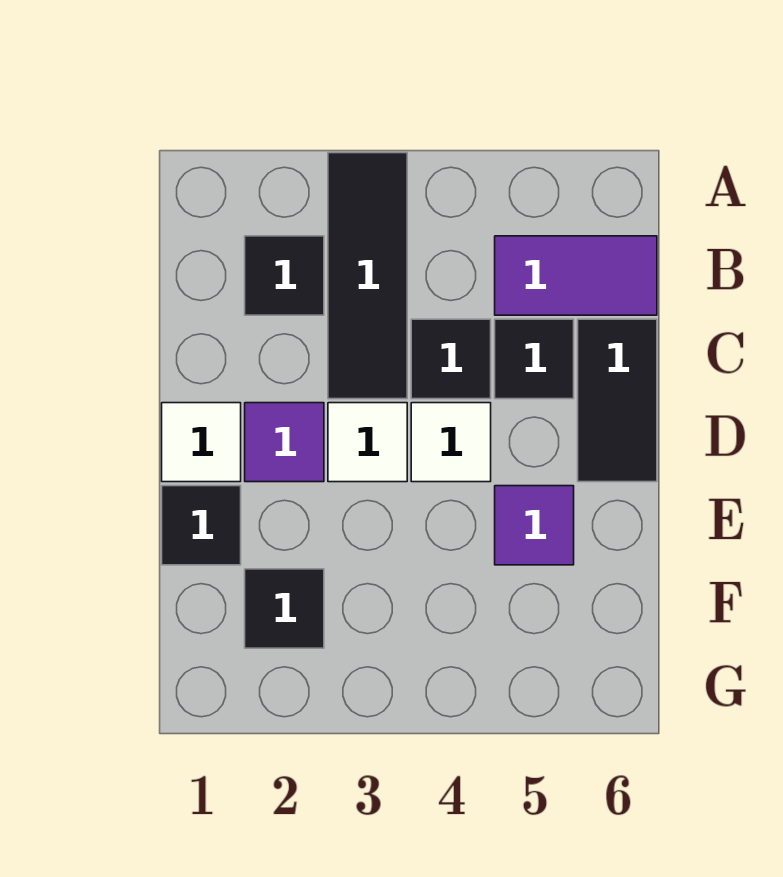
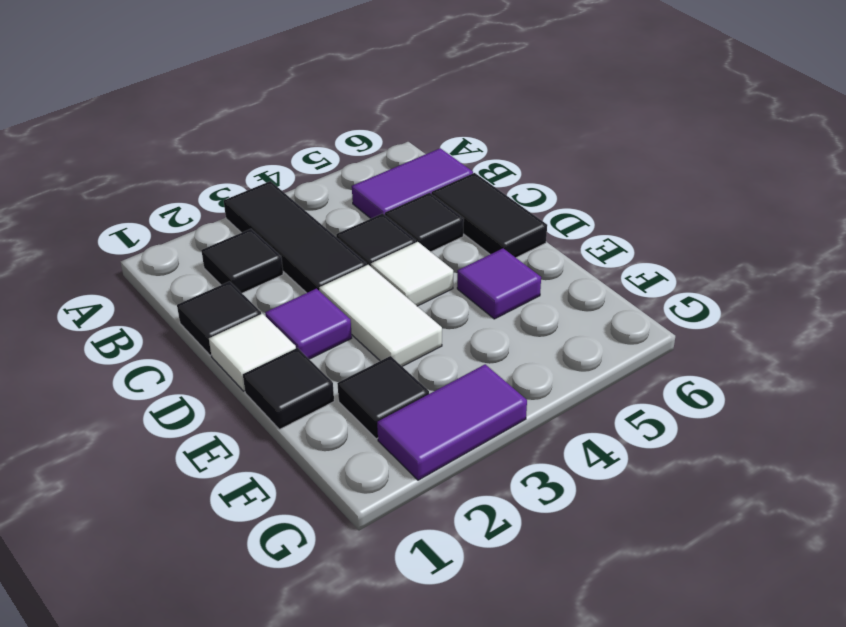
none -> black tile C1 level 1
white tile D3 level 1 -> white tile D3:E3 level 1
none -> purple tile G2:G3 level 1

